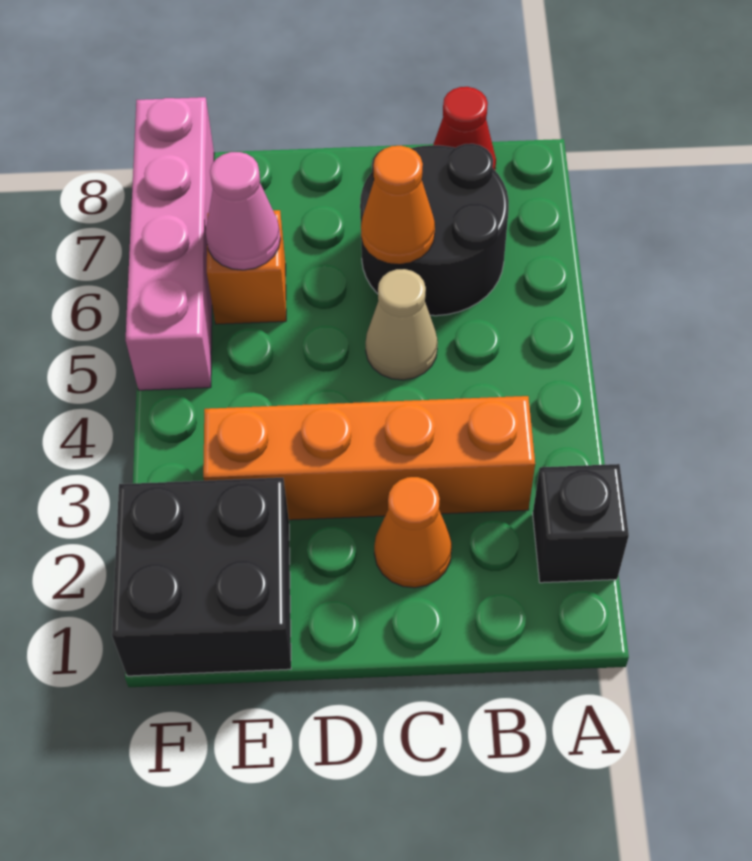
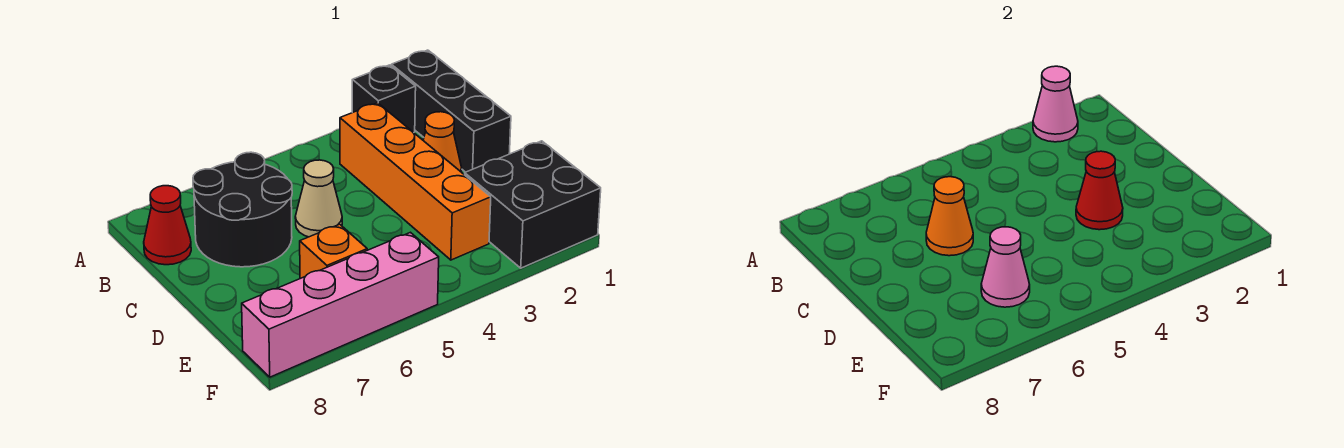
none -> black brick A1:C1 level 1
none -> pink cone A2 level 2
none -> red cone D3 level 2

